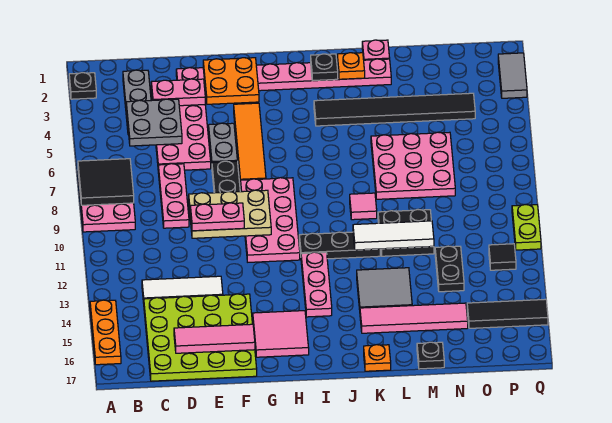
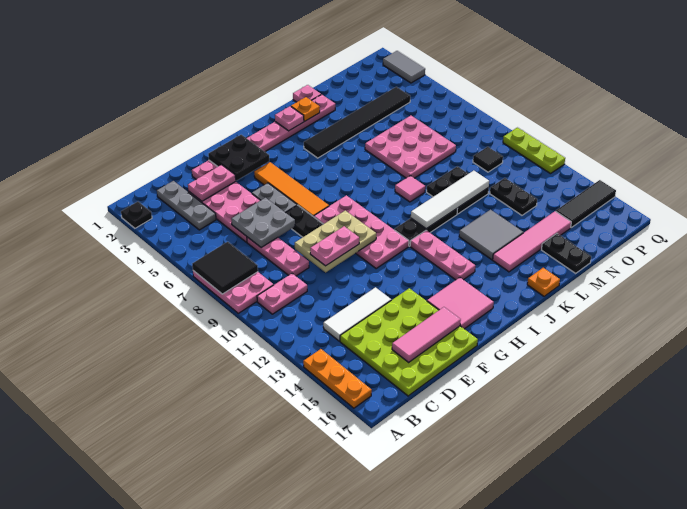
none -> pink plate B10:C10 level 1
grey plate C4:D5 level 2 -> grey plate D6:E7 level 2
orange plate F2:G3 level 2 -> black plate F2:G3 level 2
black plate J2 level 2 -> pink plate J2 level 2
white tile K11:M11 level 2 -> white tile J11:M11 level 2
black plate M17 level 1 -> black plate M16:M17 level 1
black tile P12 level 1 -> black tile O10 level 1
lime plate Q10:Q11 level 1 -> lime plate Q10:Q12 level 1

